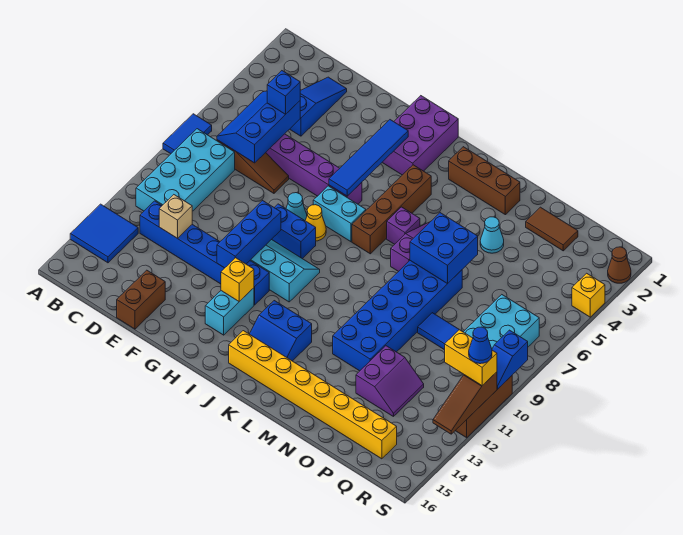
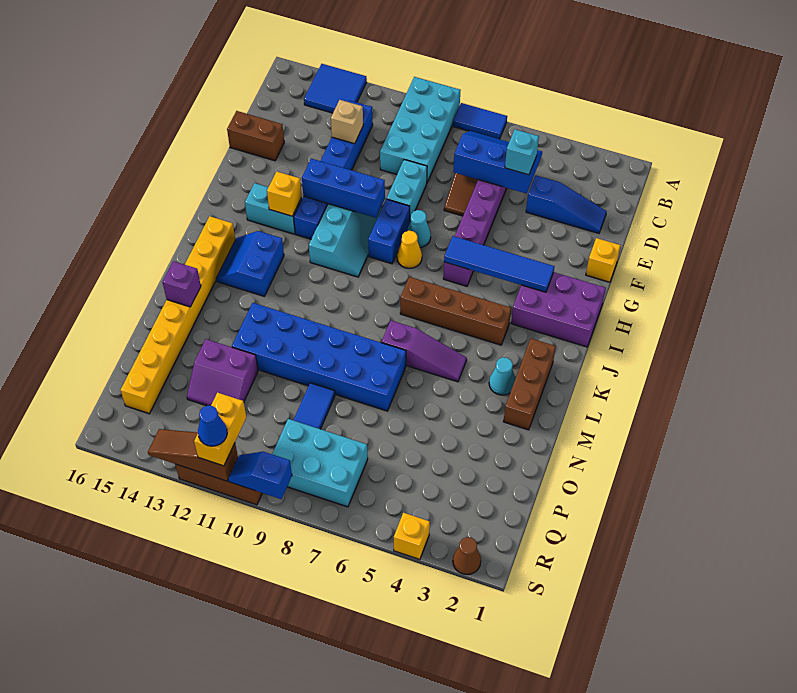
cyan brick B8:C11 level 1 -> cyan brick A9:D10 level 1
blue brick D5 level 3 -> cyan brick D5 level 3
none -> yellow brick F1 level 1
cyan brick H7:I7 level 1 -> cyan brick E9:F9 level 1
purple brick K6 level 1 -> purple brick M15 level 2
blue brick M6:N7 level 2 -> none
cyan cone N4 level 1 -> cyan cone L3 level 1
brown tile O2:P2 level 1 -> none

